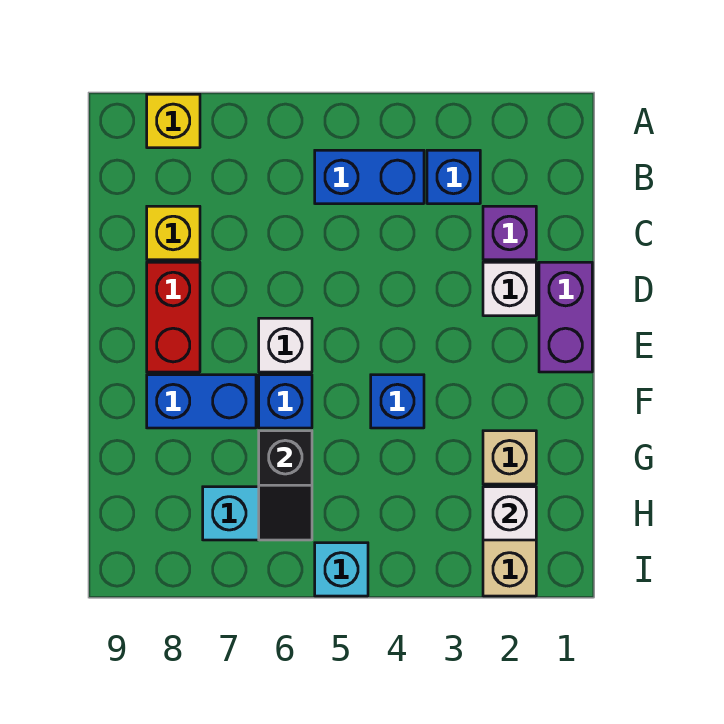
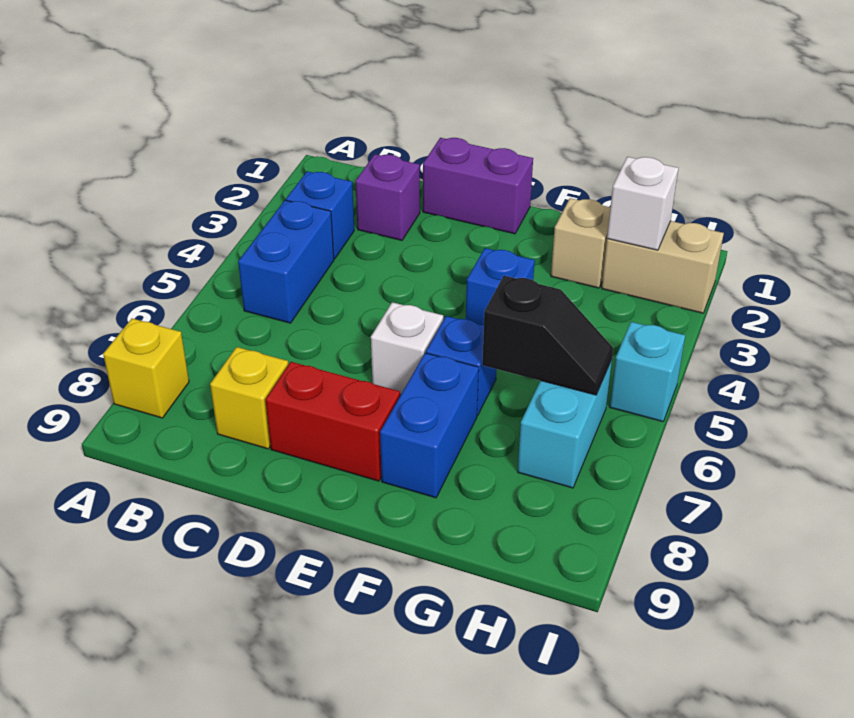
white brick D2 level 1 -> none

